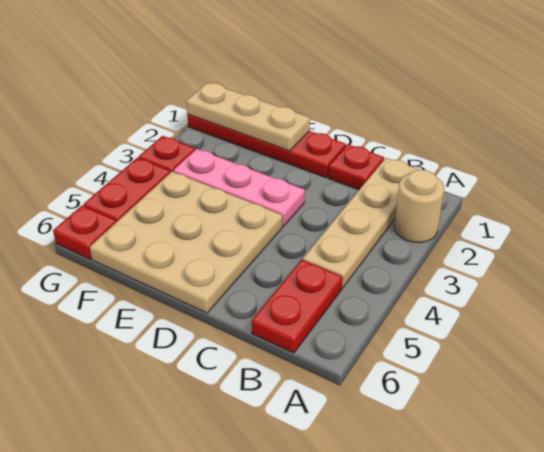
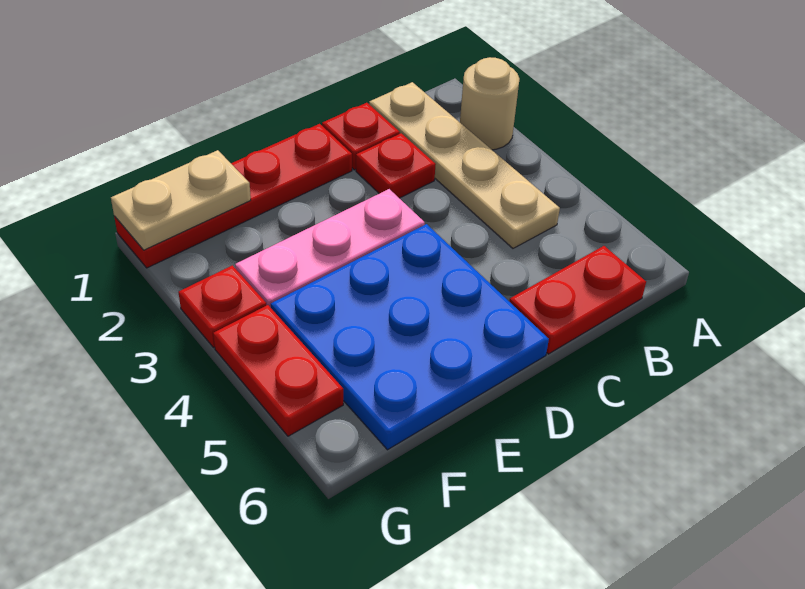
red plate B5:B6 level 1 -> red plate B6:C6 level 1
tan plate D4:F6 level 1 -> blue plate D4:F6 level 1
tan plate E1:G1 level 2 -> tan plate F1:G1 level 2
red plate G6 level 1 -> red plate C2 level 1

